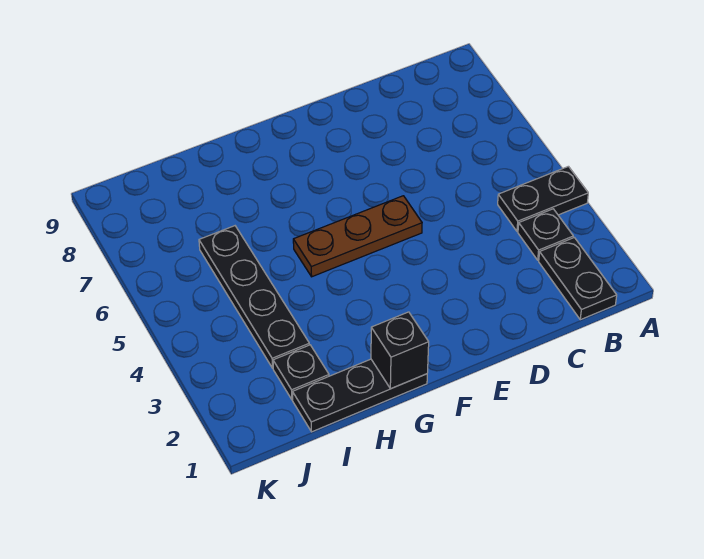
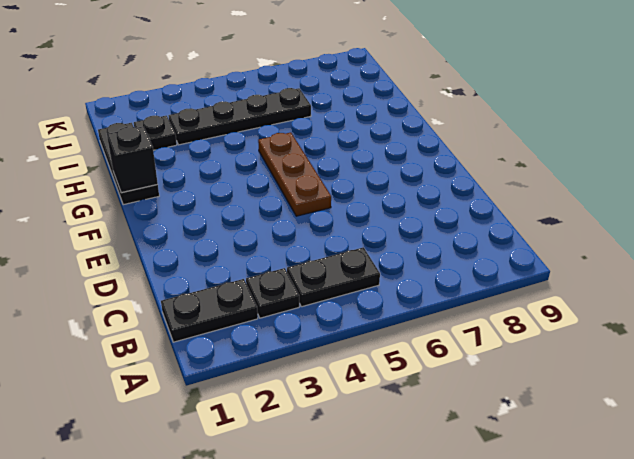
black plate A4:B4 level 1 -> black plate B4:B5 level 1

